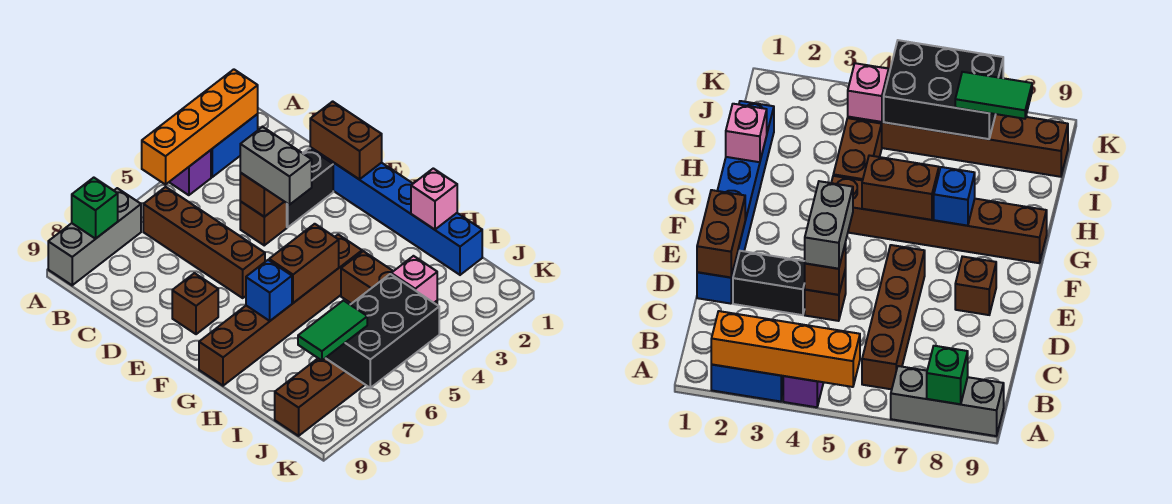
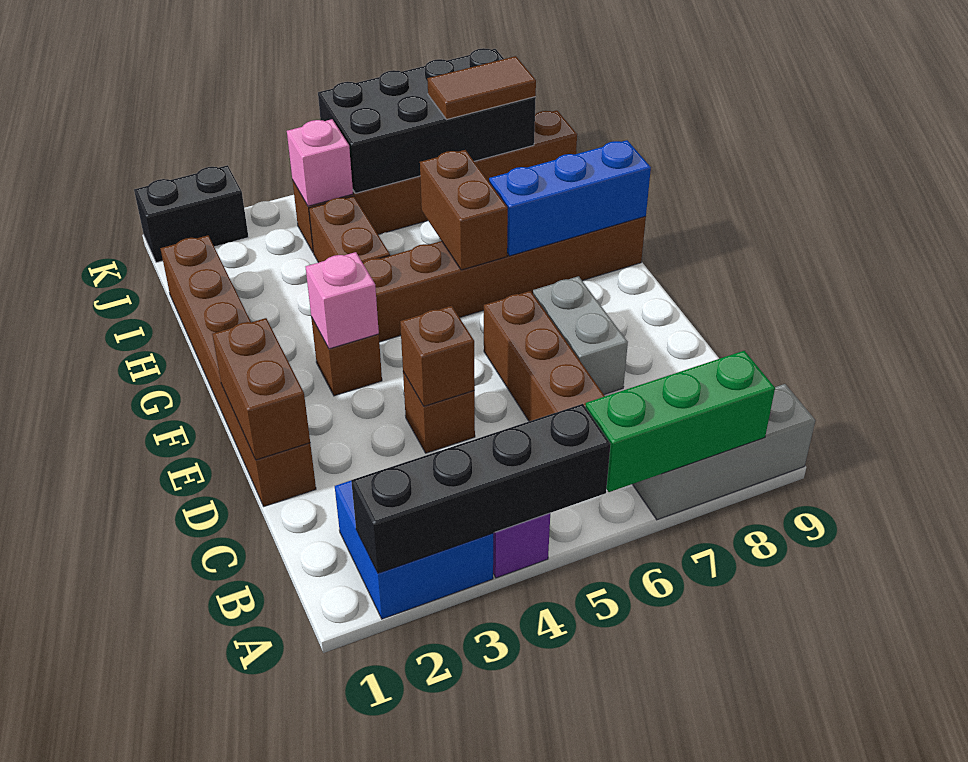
blue brick A2:A3 level 1 -> blue brick A2:B3 level 1
orange brick A2:A5 level 2 -> black brick A2:A5 level 2
green brick A8 level 2 -> green brick A6:A8 level 2
blue brick D1:I1 level 1 -> brown brick D1:I1 level 1
black brick D2:D3 level 1 -> black brick K1:K2 level 1
grey brick D4:E4 level 3 -> grey brick D7:E7 level 1
brown brick E8 level 1 -> brown brick F3 level 1
brown brick G5:G6 level 2 -> brown brick G6:H6 level 2
blue brick G7 level 2 -> blue brick G7:G9 level 2
pink brick H1 level 2 -> pink brick F3 level 2
black brick J5:K7 level 2 -> black brick J5:K8 level 2
green tile J7:J8 level 3 -> brown tile J7:J8 level 3

